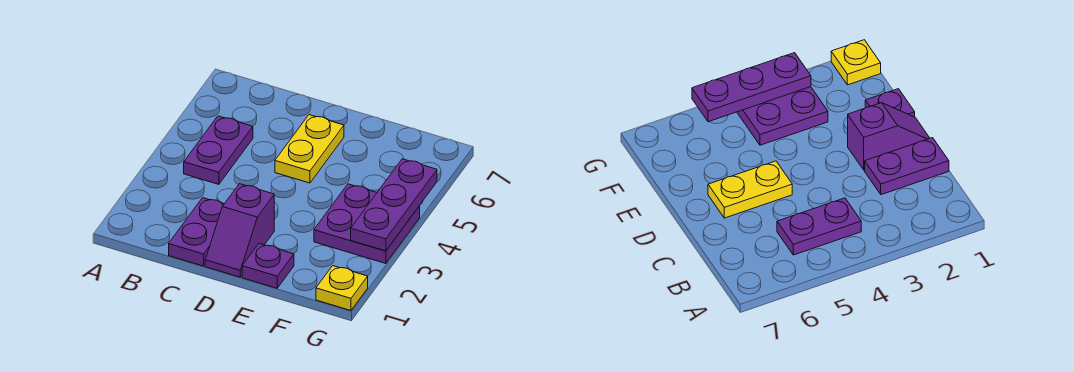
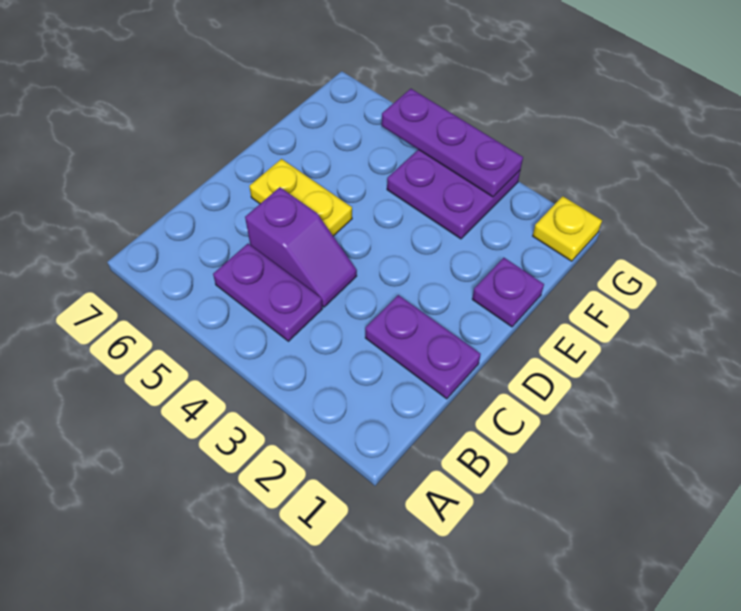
purple slope D1:D2 level 1 top 2 -> purple slope C4:C5 level 1 top 5

